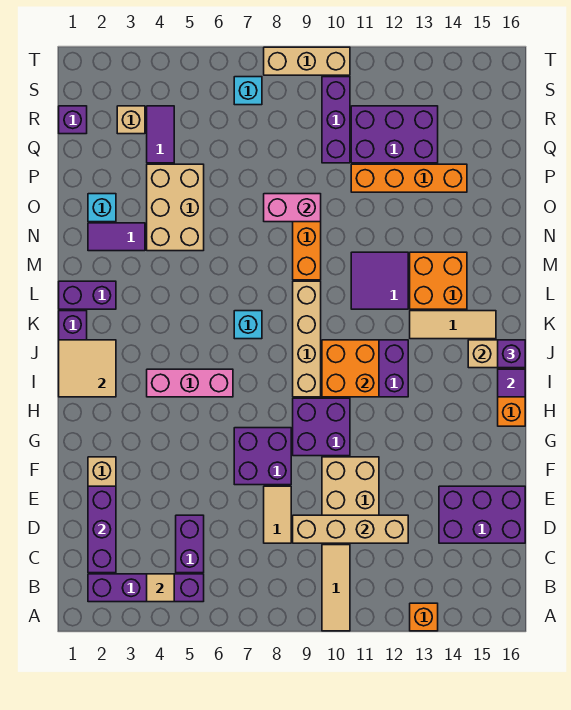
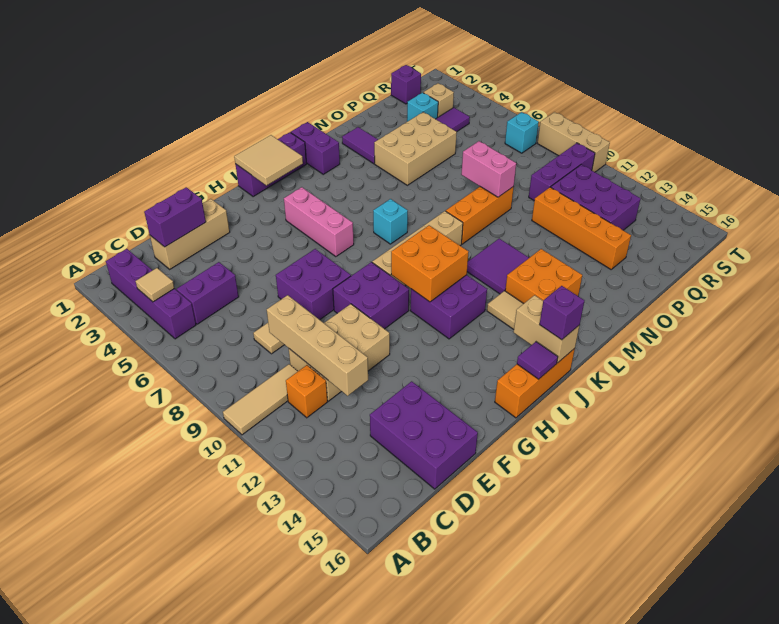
orange brick A13 level 1 -> orange brick C11 level 1
purple brick C2:E2 level 2 -> purple brick D2:E2 level 2
cyan brick O2 level 1 -> cyan brick Q3 level 1

